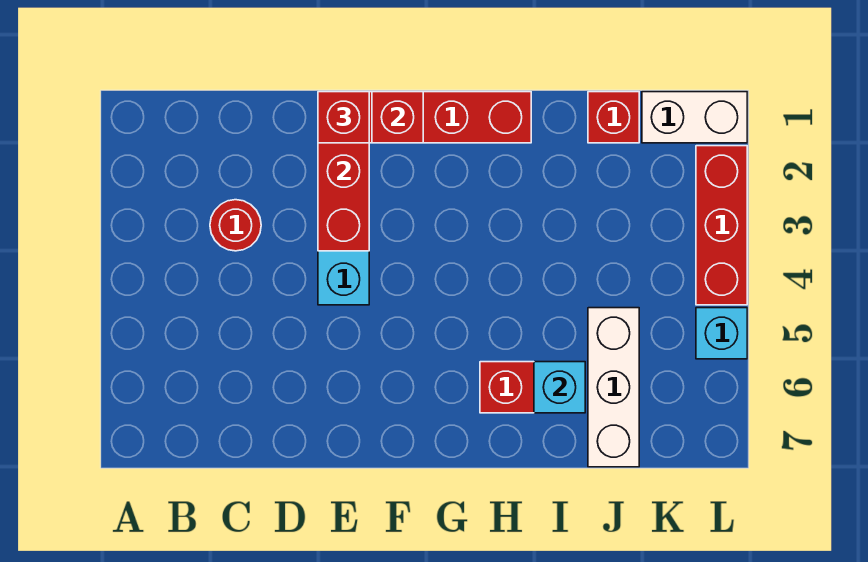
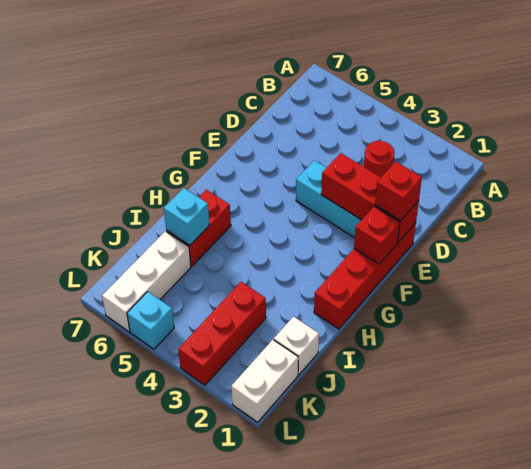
red brick J1 level 1 -> white brick J1 level 1
white brick J5:J7 level 1 -> white brick J6:L6 level 1
red brick L2:L4 level 1 -> red brick J3:L3 level 1

